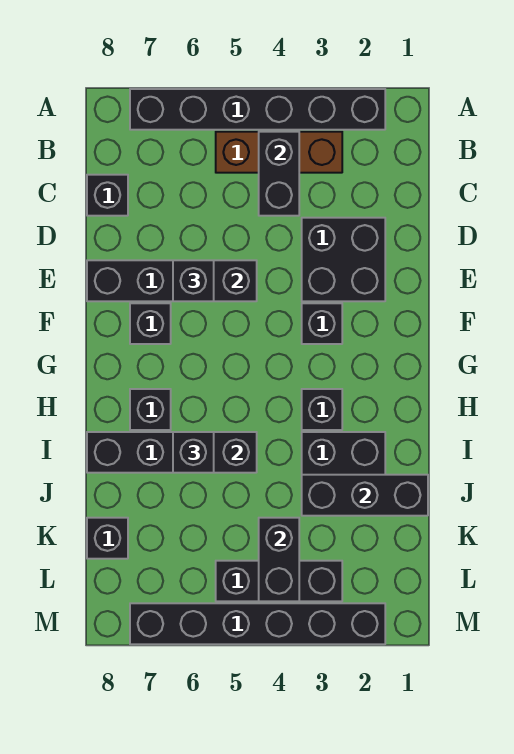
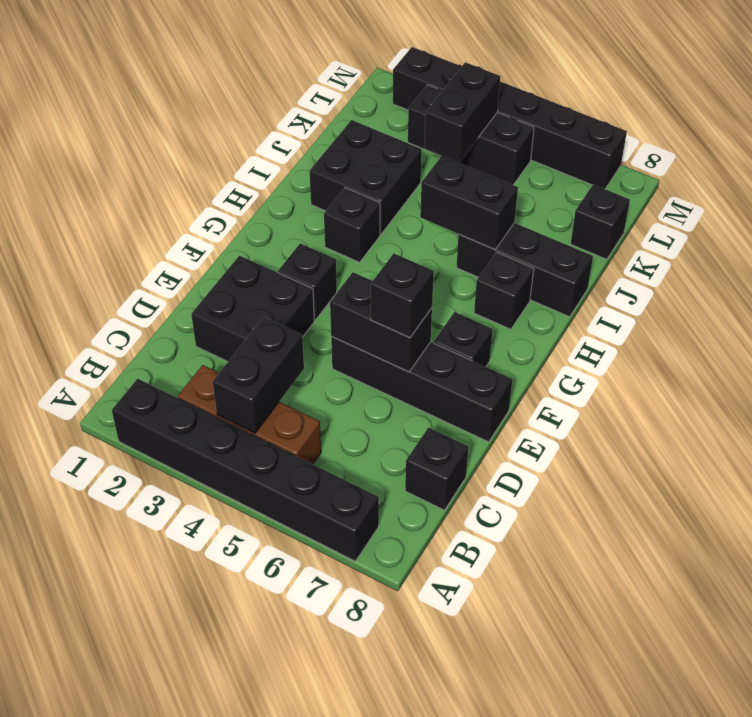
black brick I6 level 3 -> none
black brick J1:J3 level 2 -> none

